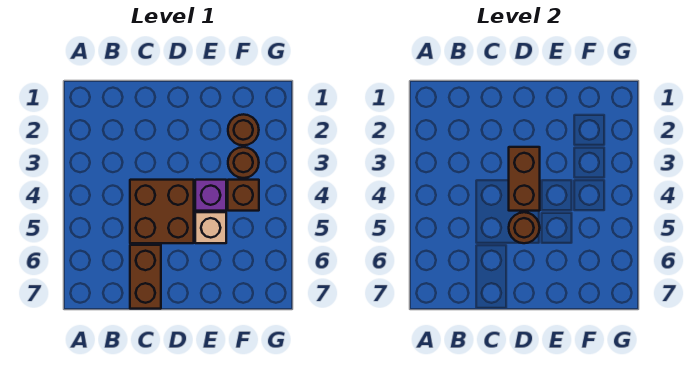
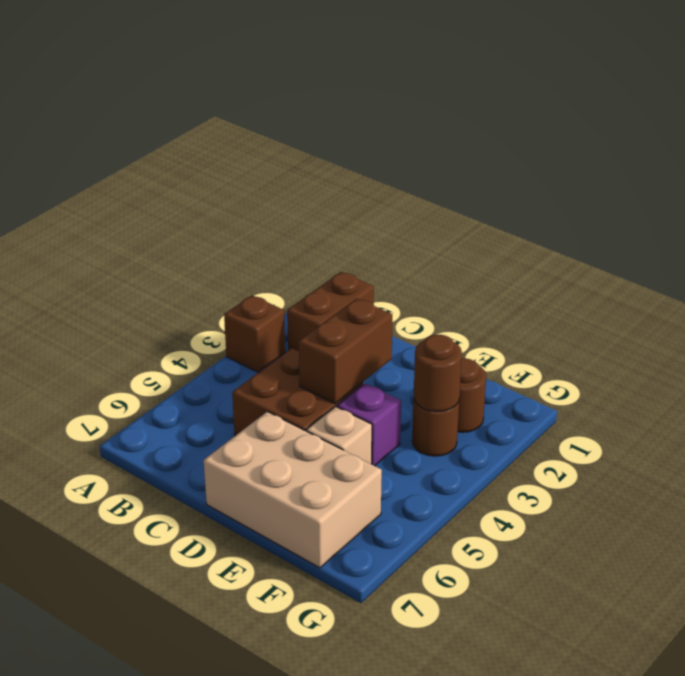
brown brick C6:C7 level 1 -> brown brick B1:B2 level 1
brown round brick D5 level 2 -> brown round brick F3 level 2
none -> tan brick D6:F7 level 1
brown brick F4 level 1 -> brown brick A3 level 1

